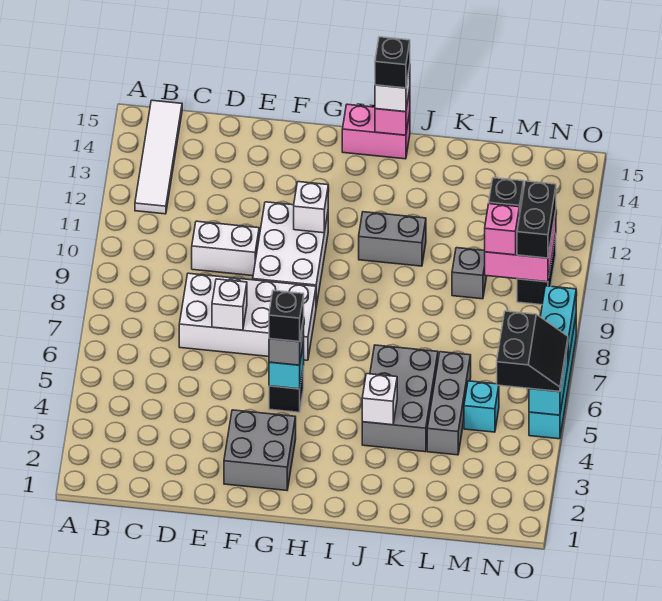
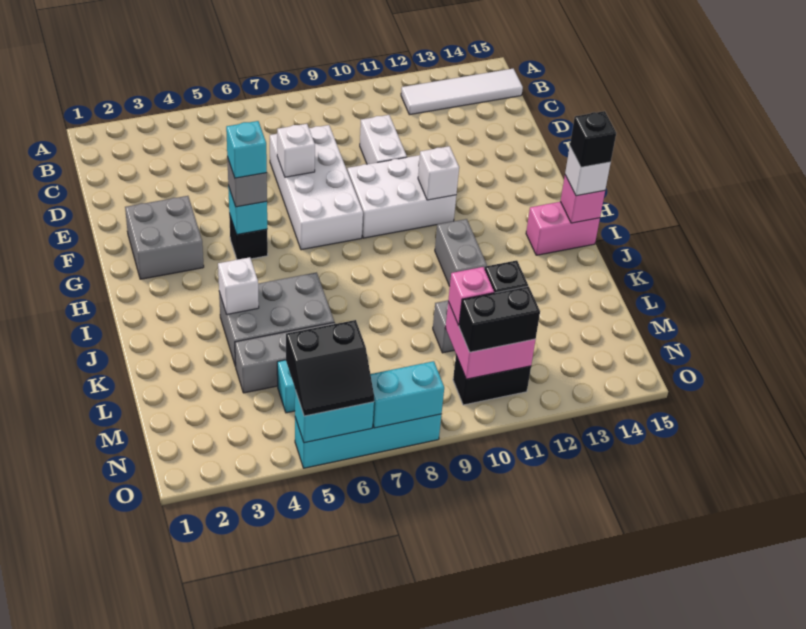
black brick G5 level 4 -> cyan brick G5 level 4
pink brick H15:I15 level 1 -> pink brick I14:I15 level 1

